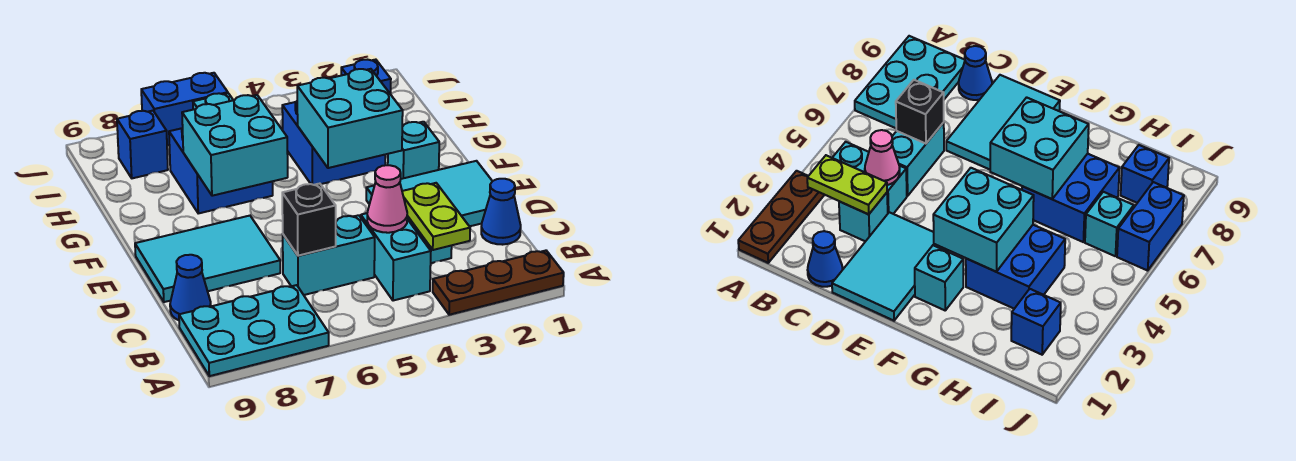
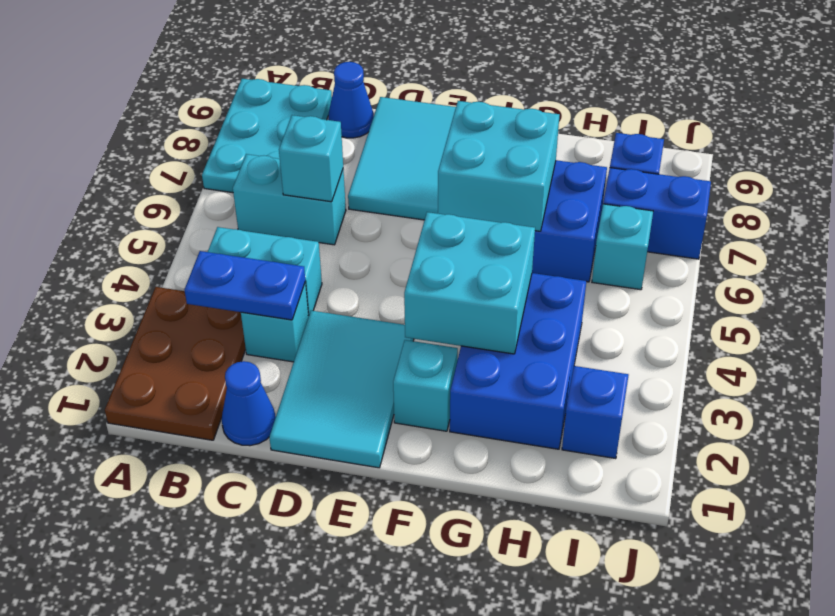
brown plate A1:A3 level 1 -> brown plate A1:B3 level 1
lime plate B3:C3 level 2 -> blue plate B3:C3 level 2
pink cone C4 level 2 -> none
cyan brick C5:C6 level 1 -> cyan brick B6:C6 level 1
black brick C6 level 2 -> cyan brick C6 level 2
blue brick G3:H4 level 1 -> blue brick G2:H4 level 1
blue brick J6:J7 level 1 -> blue brick I7:J7 level 1

